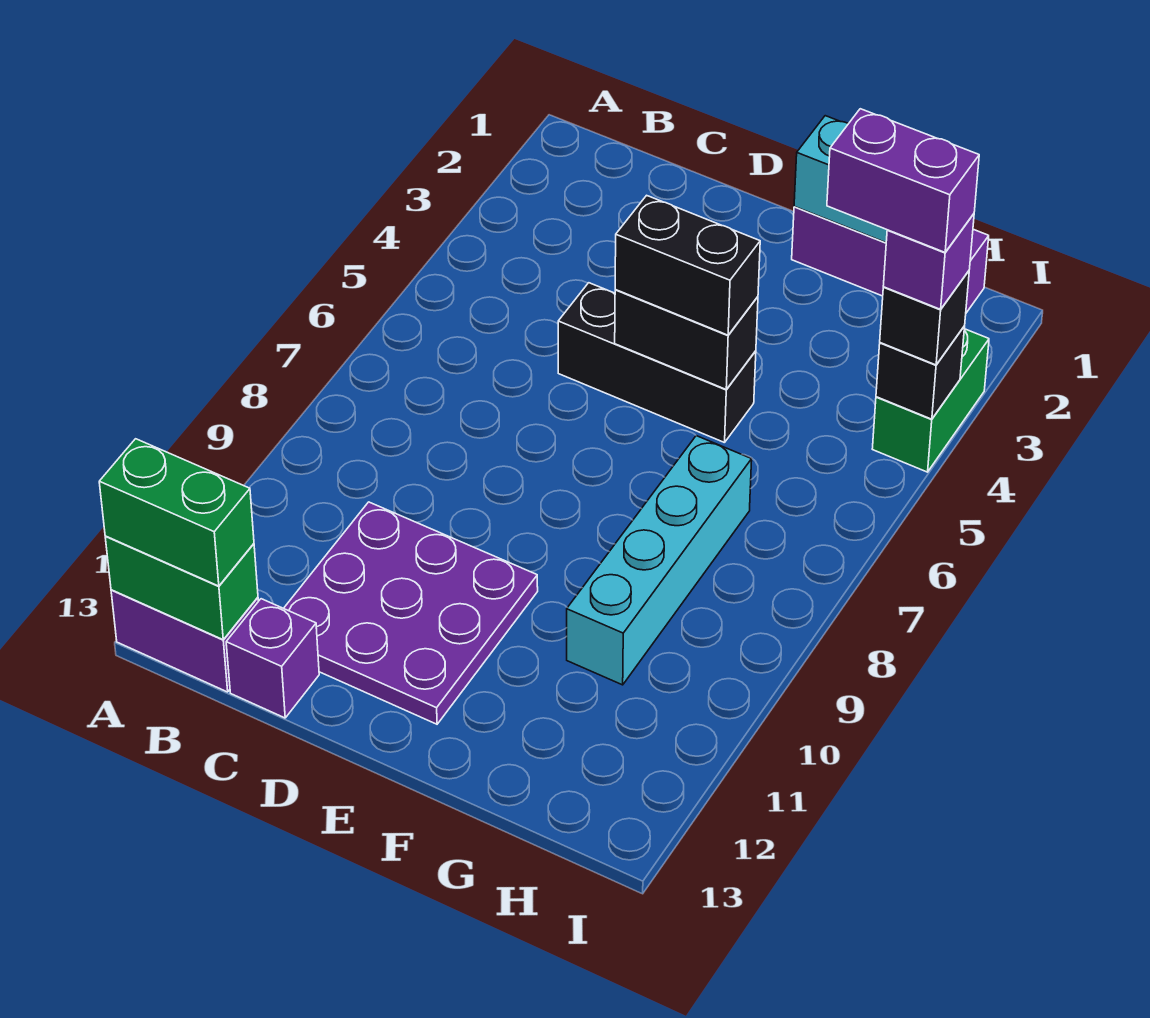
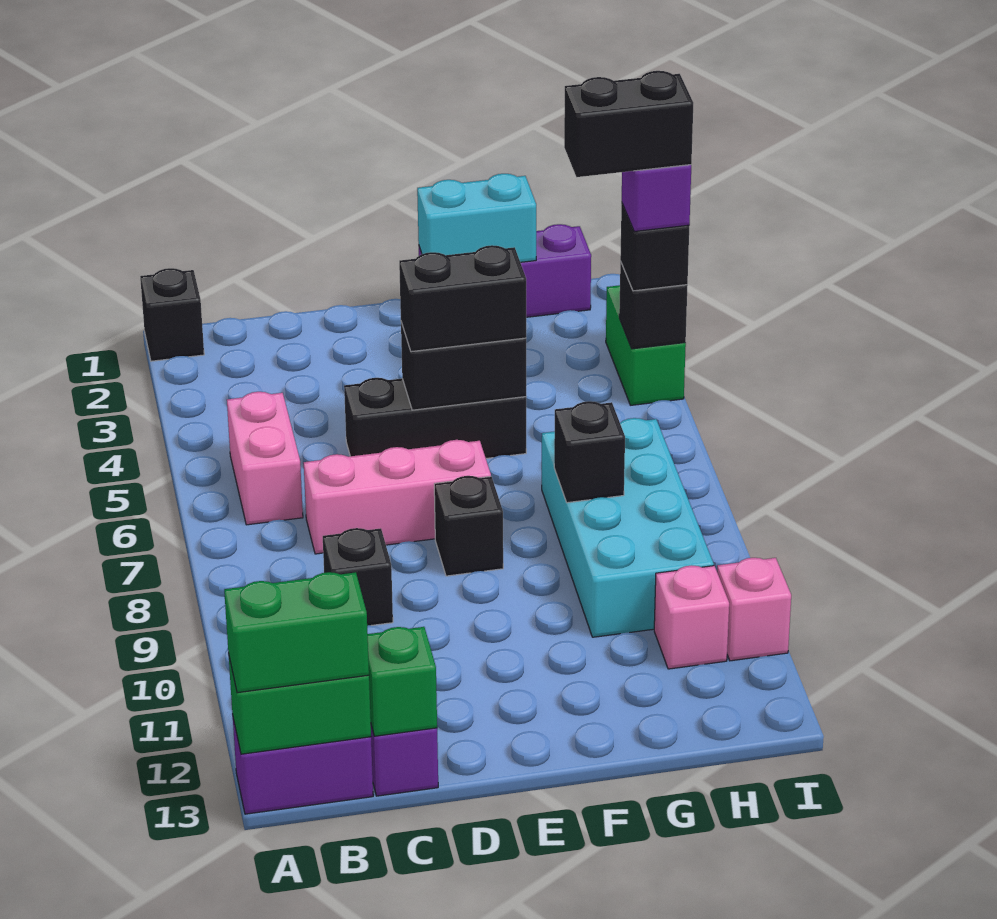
none -> black brick A1 level 1
none -> pink brick B5:B6 level 1
none -> pink brick C7:E7 level 1
none -> black brick C9 level 1
purple plate C10:E12 level 1 -> none
none -> green brick C13 level 2
none -> black brick E8 level 1
cyan brick G7:G10 level 1 -> cyan brick G7:H10 level 1
none -> black brick G8 level 2
purple brick H4:I4 level 5 -> black brick H4:I4 level 5
none -> pink brick H11 level 1
none -> pink brick I11 level 1

